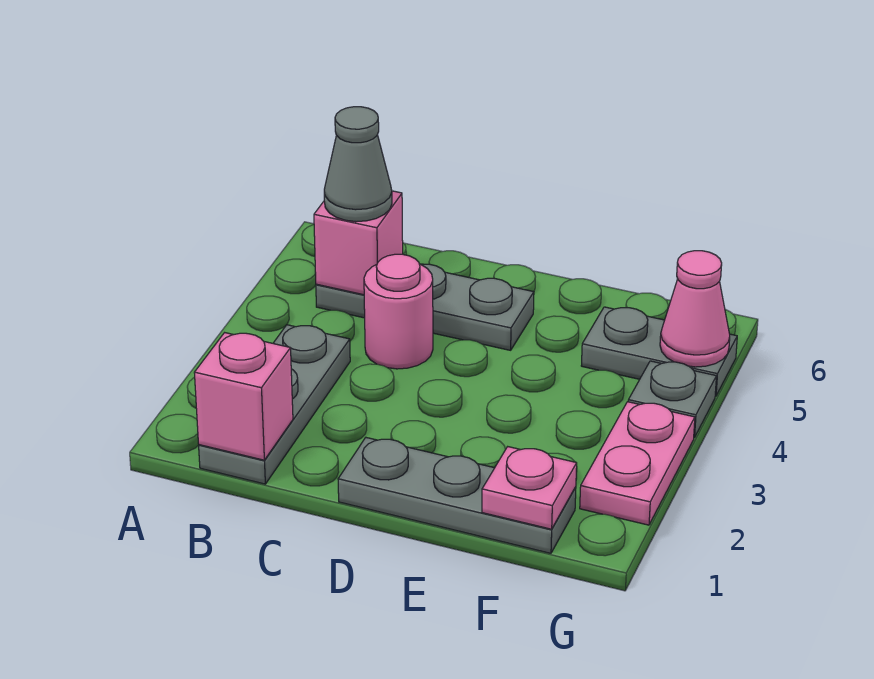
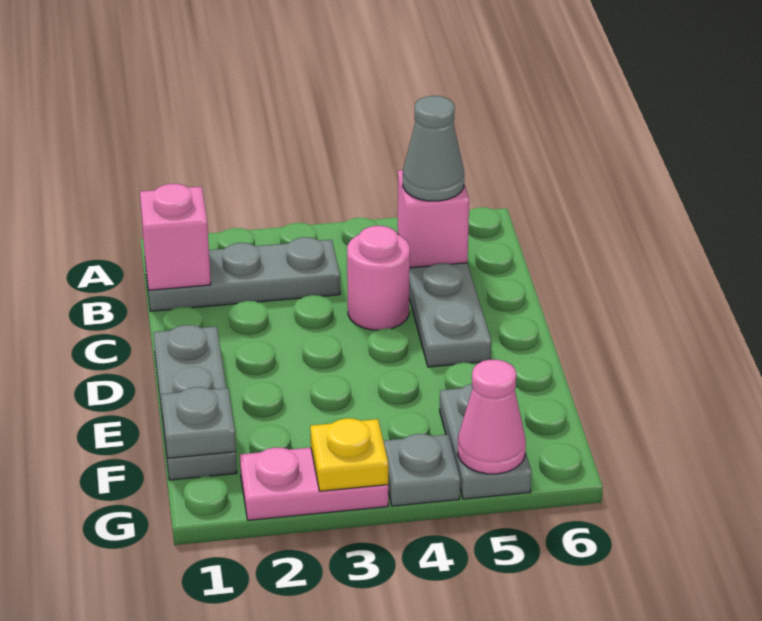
pink plate F1 level 2 -> grey plate F1 level 2
none -> yellow plate G3 level 2

